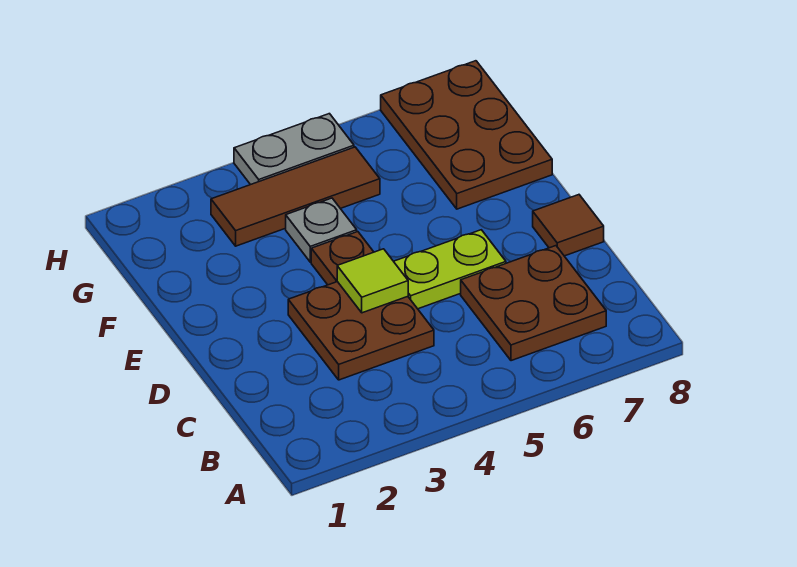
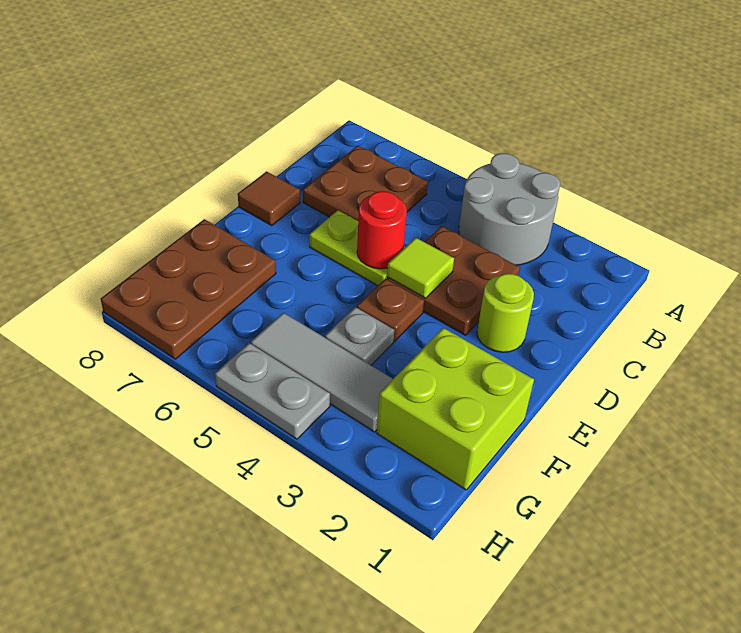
none -> grey round brick A3:B4 level 1
none -> lime round brick D2 level 1
none -> red round brick D5 level 2
none -> lime brick F1:G2 level 1
brown tile G3:G5 level 1 -> grey tile G3:G5 level 1

